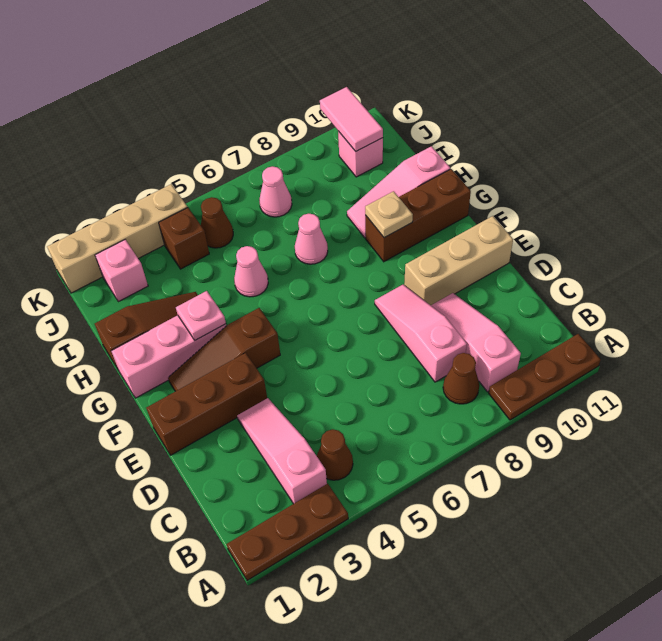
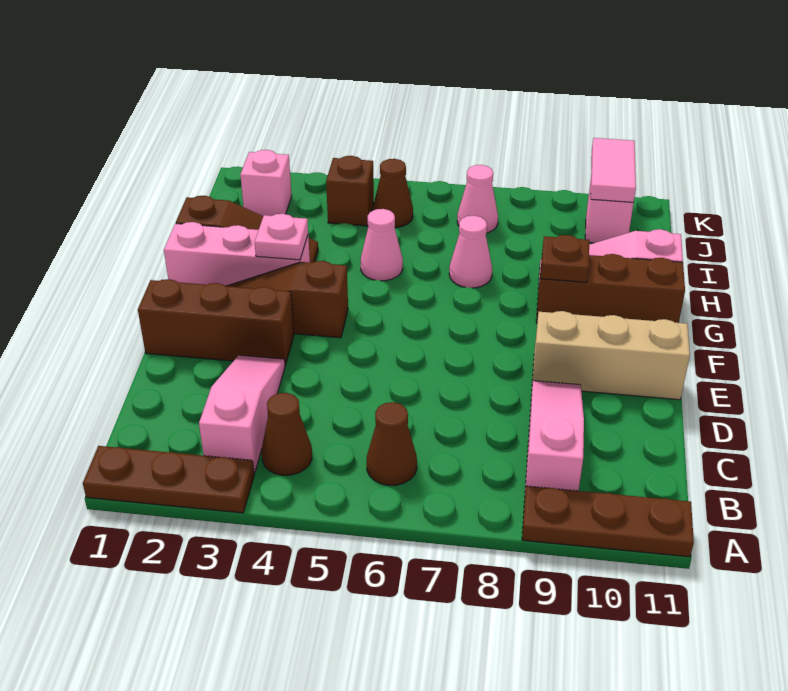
brown cone B8 level 1 -> brown cone B6 level 1
pink slope C8:E8 level 1 top C -> none
tan plate G9 level 2 -> brown plate G9 level 2
tan brick K1:K4 level 1 -> none

